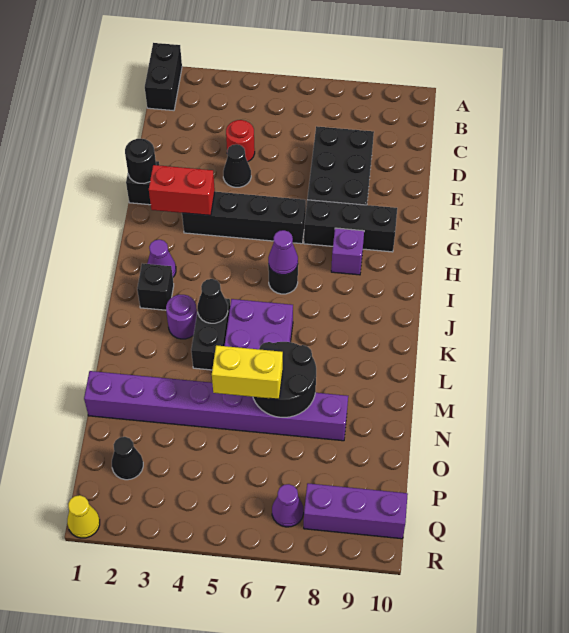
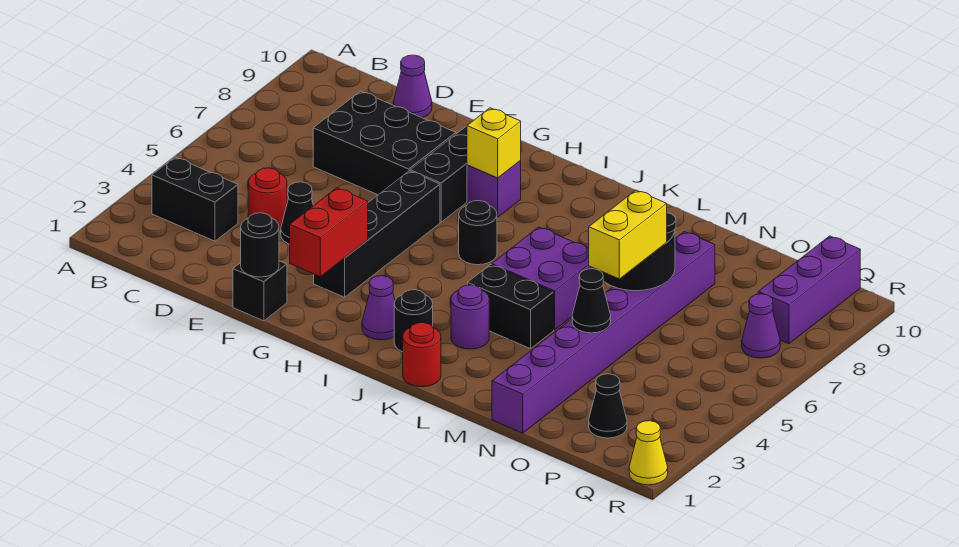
black brick A1:B1 level 1 -> black brick B3:C3 level 1
none -> yellow brick H8 level 2
purple cone I6 level 2 -> purple cone D10 level 1
black brick J2 level 1 -> black round brick J2 level 1
none -> red round brick K1 level 1
black cone K4 level 2 -> black cone N4 level 2

